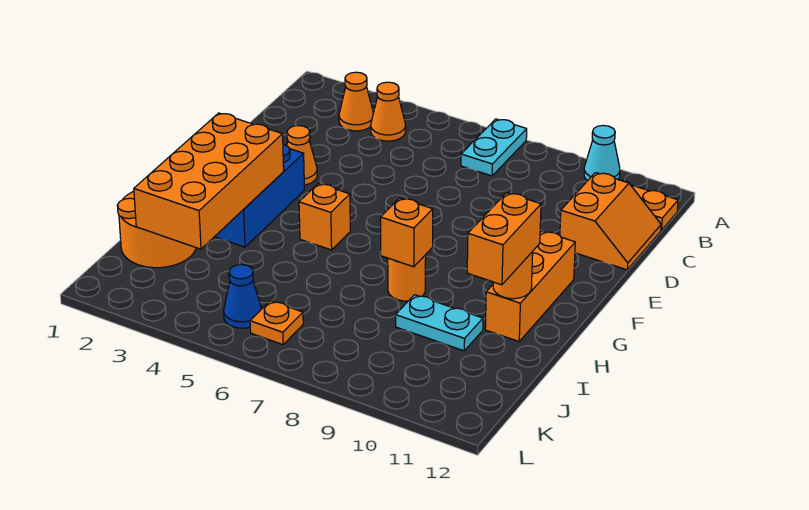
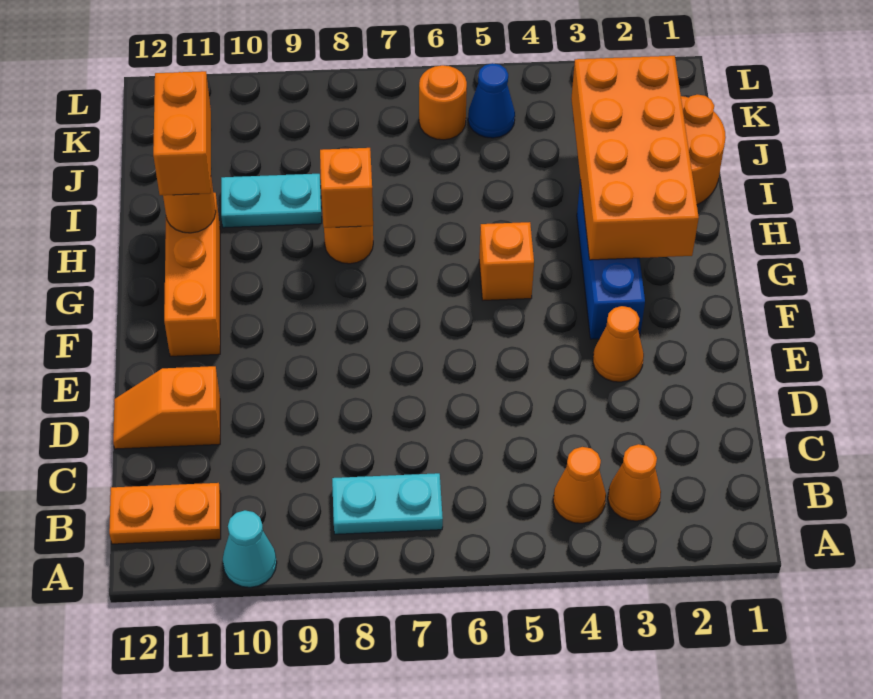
cyan plate A7:B7 level 1 -> cyan plate B7:B8 level 1
orange slope C11:D12 level 1 top 11 -> orange slope D11:D12 level 1 top 11
orange plate K6 level 1 -> orange round brick K6 level 1

